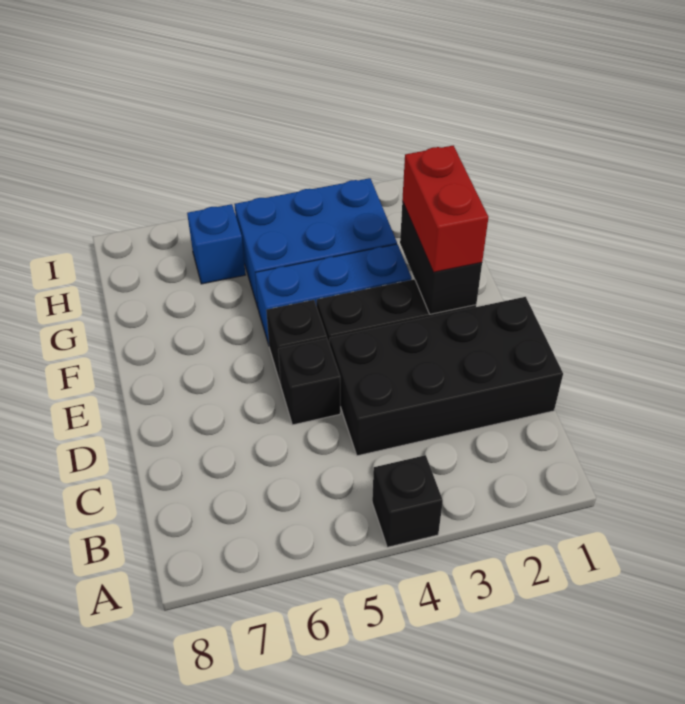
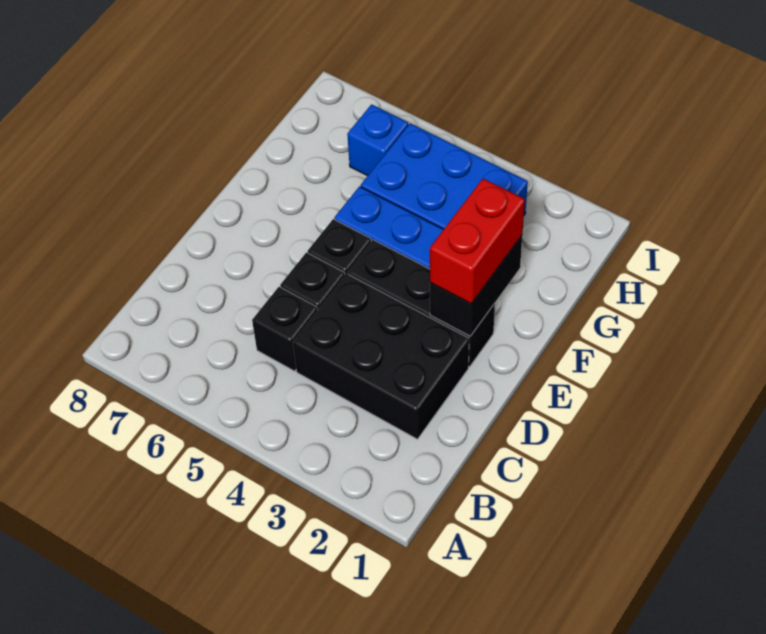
black brick A4 level 1 -> black brick C5 level 1
black brick C1:D4 level 1 -> black brick C2:D4 level 1

